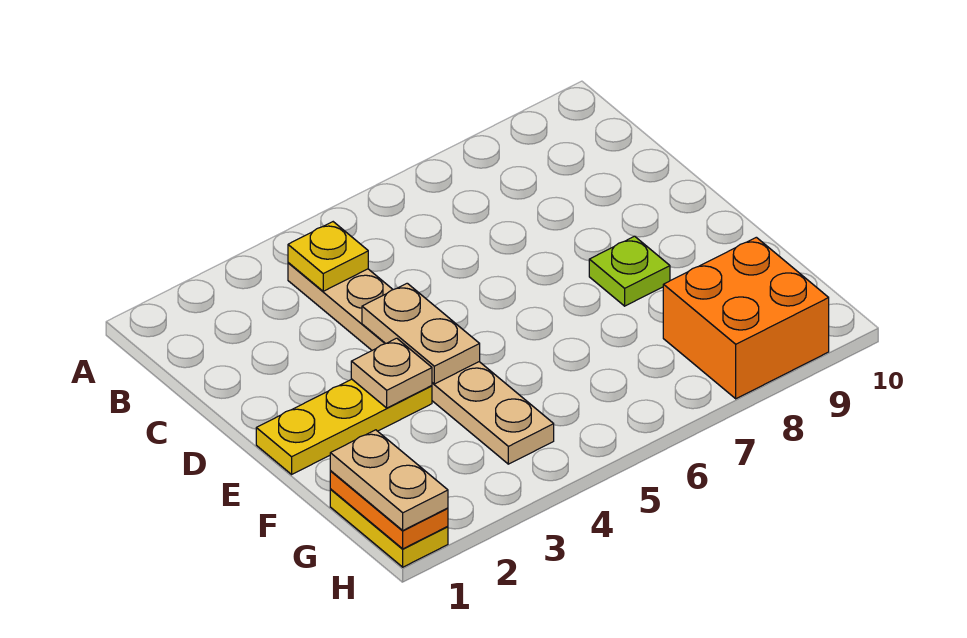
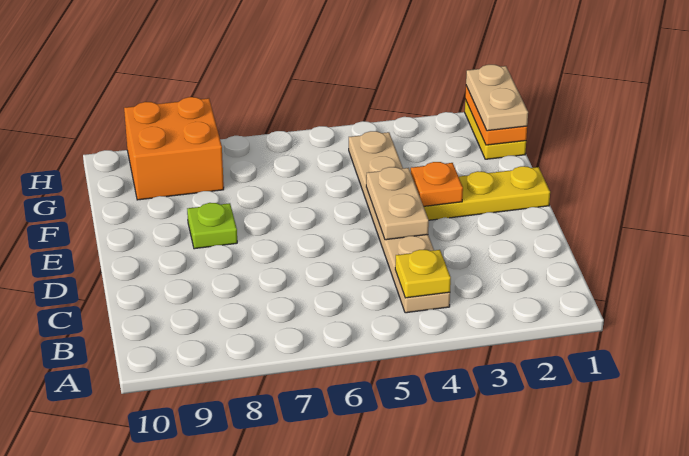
tan plate E3 level 2 -> orange plate E3 level 2

